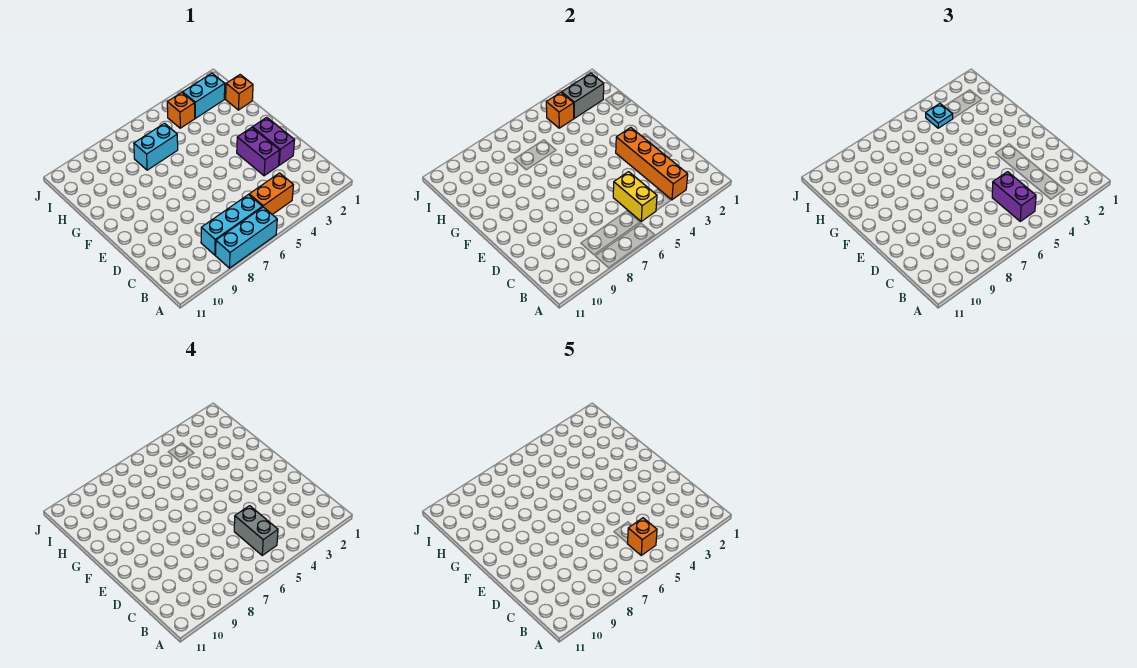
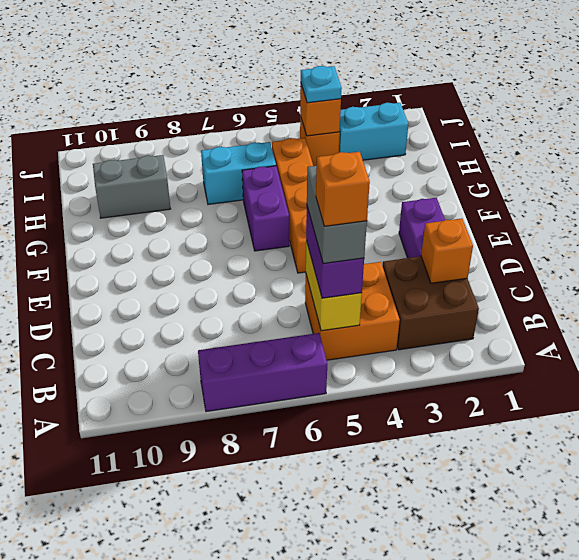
cyan brick A6:A8 level 1 -> purple brick A6:A8 level 1
none -> brown brick B2:C3 level 1
orange brick B3:E3 level 2 -> orange brick E5:H5 level 1
orange brick B4:B5 level 1 -> orange brick B4:C5 level 1
cyan brick B6:B8 level 1 -> none
purple brick D3:E3 level 1 -> purple brick F6:G6 level 1
orange brick H1 level 1 -> orange brick C2 level 2
grey brick I2:I3 level 2 -> grey brick H9:H10 level 1

